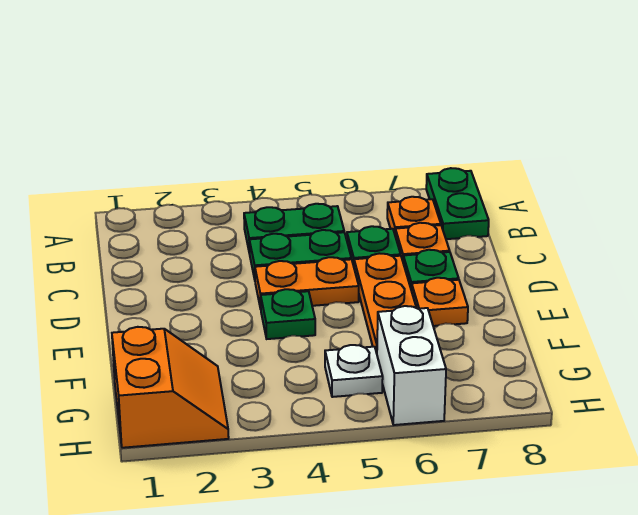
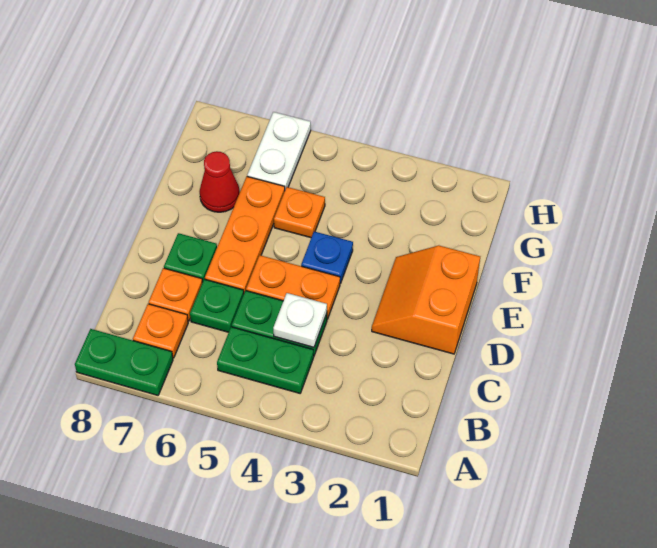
green plate A8:B8 level 1 -> green plate A7:A8 level 1
green plate E4 level 1 -> blue plate E4 level 1
orange plate E7 level 1 -> orange plate F5 level 1
none -> red cone F7 level 1
orange slope G1:H2 level 1 top 1 -> orange slope D1:E2 level 1 top 1
white plate G5 level 1 -> white plate C4 level 2
white brick G6:H6 level 1 -> white plate G6:H6 level 1

